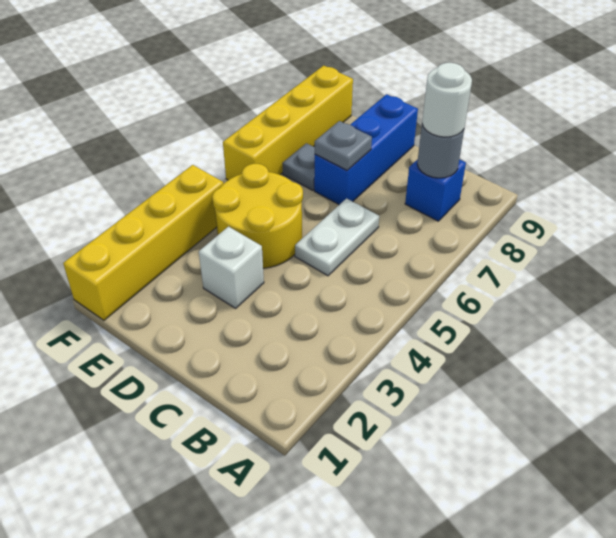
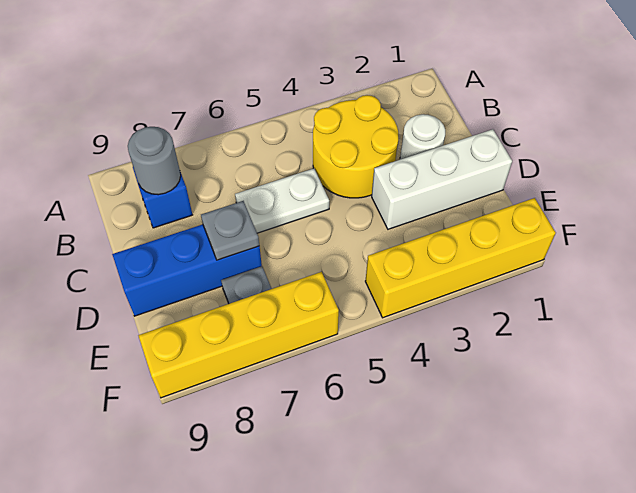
white round brick B8 level 3 -> white round brick C2 level 1
white brick D3 level 1 -> white brick D1:D3 level 1
yellow round brick D4:E5 level 1 -> yellow round brick B3:C4 level 1

